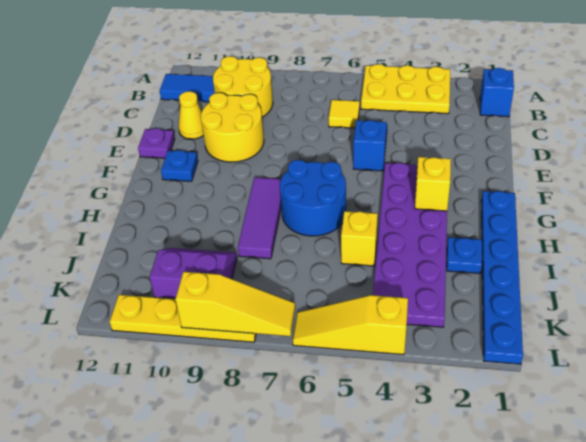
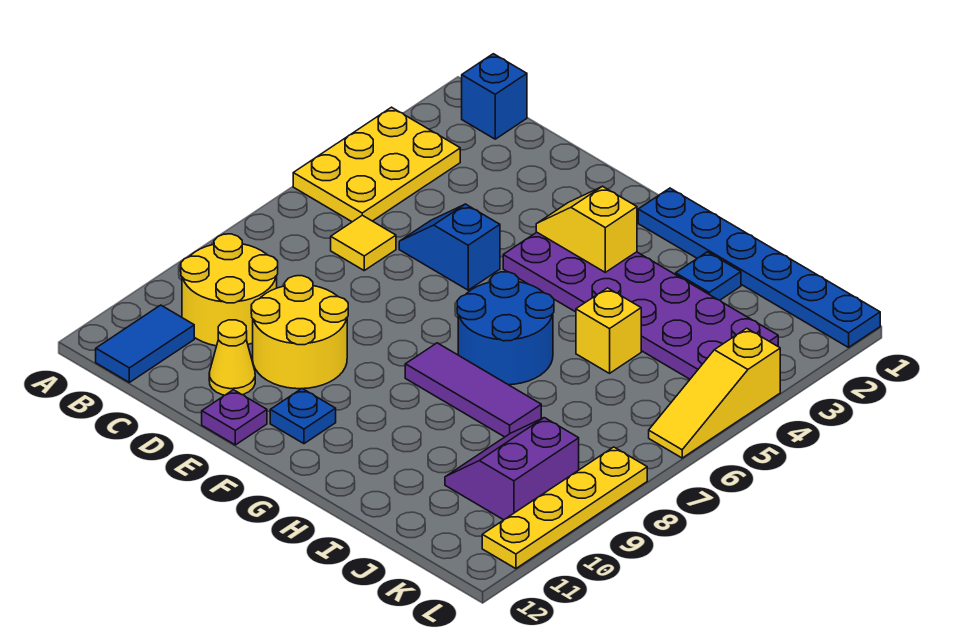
yellow slope L7:L9 level 2 top 9 -> none

